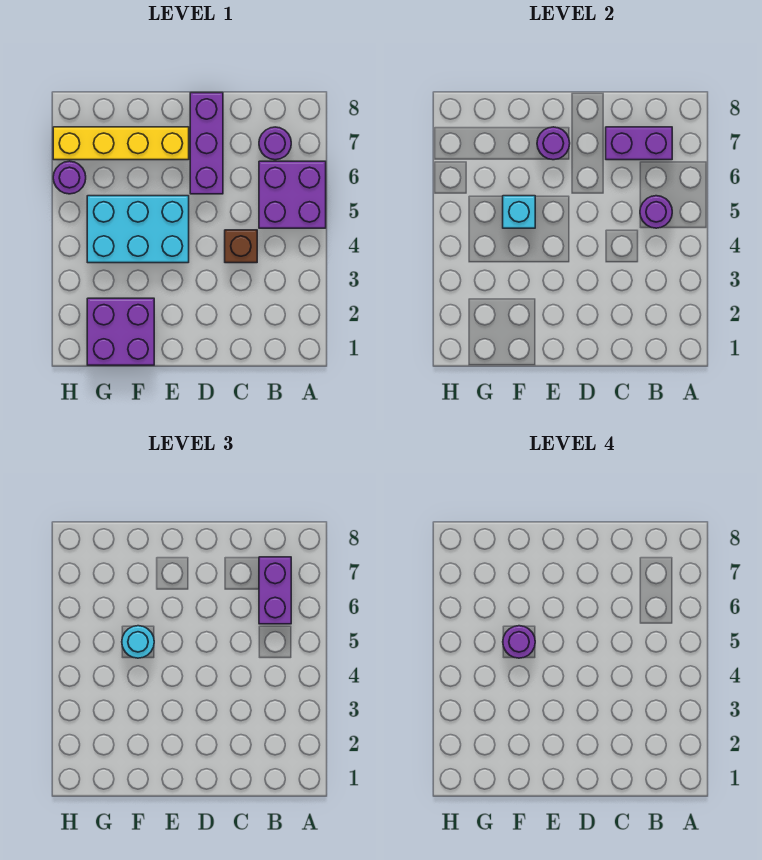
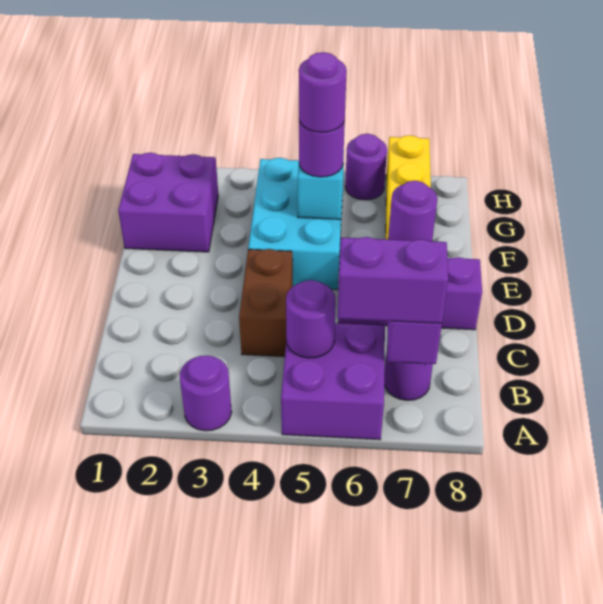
none -> purple round brick A3 level 1
brown brick C4 level 1 -> brown brick C4:D4 level 1
cyan round brick F5 level 3 -> purple round brick F5 level 3

